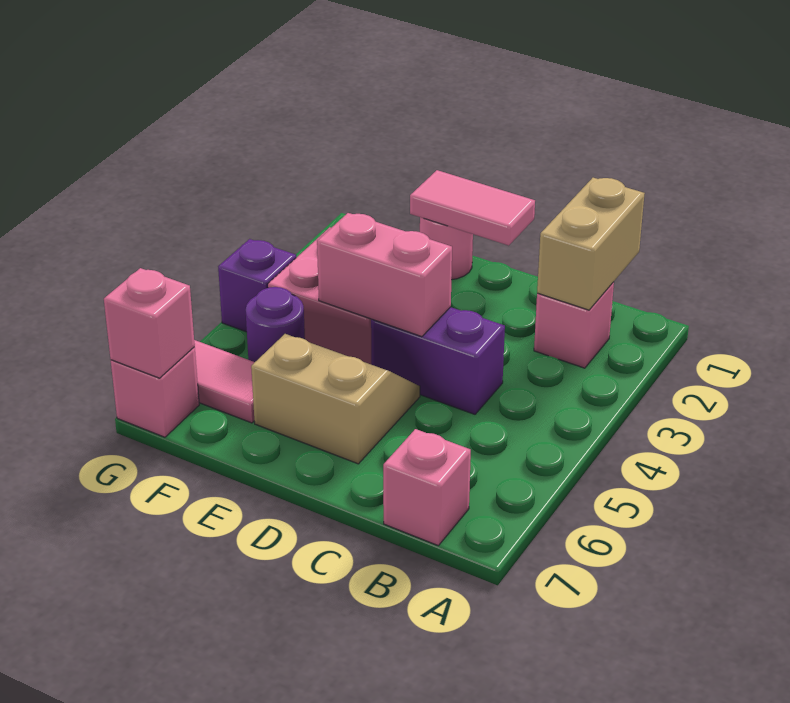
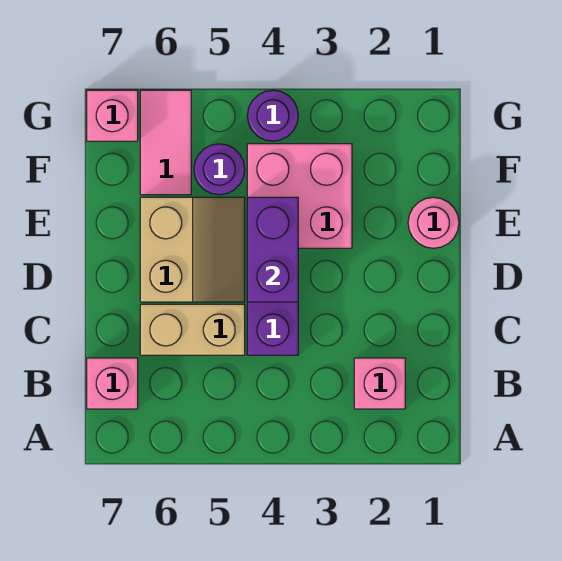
tan brick B1:B2 level 2 -> tan brick C5:C6 level 1
pink tile D1:E1 level 2 -> none
pink brick D4:E4 level 2 -> purple brick D4:E4 level 2
purple brick G4 level 1 -> purple round brick G4 level 1
pink brick G7 level 2 -> none

